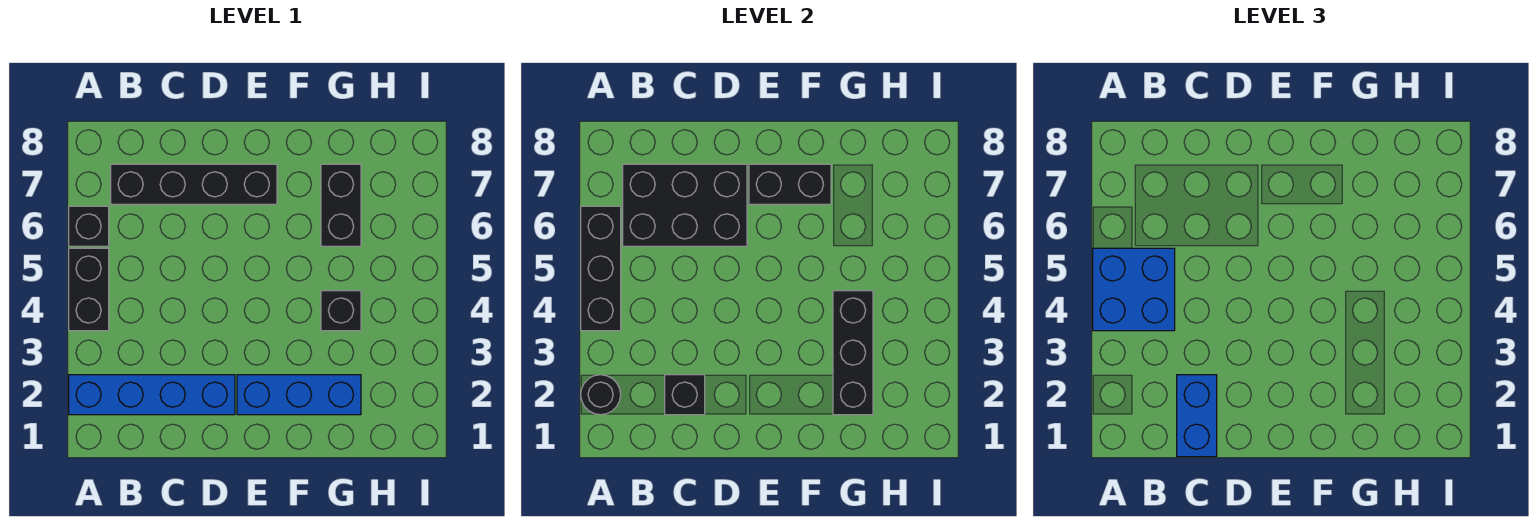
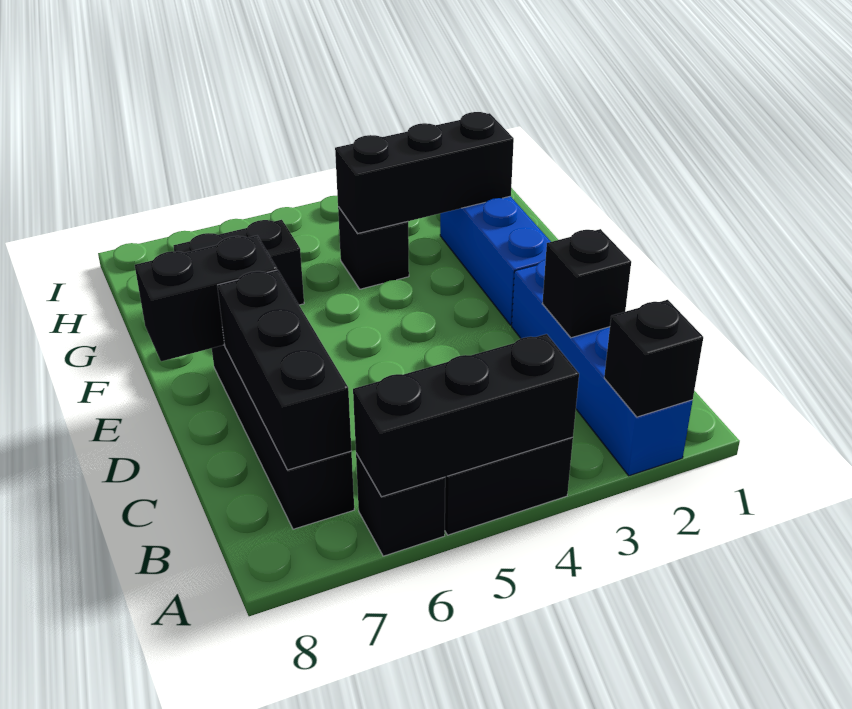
black round brick A2 level 2 -> black brick A2 level 2
blue brick A4:B5 level 3 -> none
black brick B6:D7 level 2 -> black brick B7:D7 level 2
blue brick C1:C2 level 3 -> none
black brick E7:F7 level 2 -> black brick E7:E8 level 2

